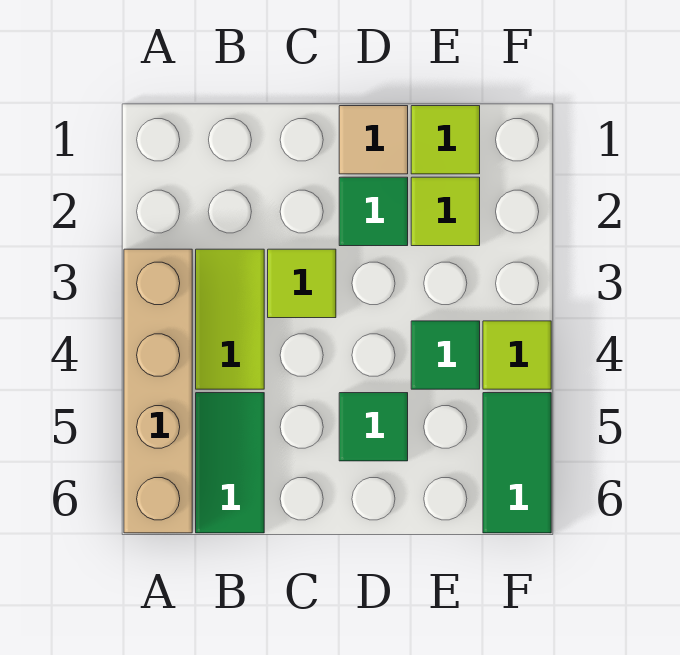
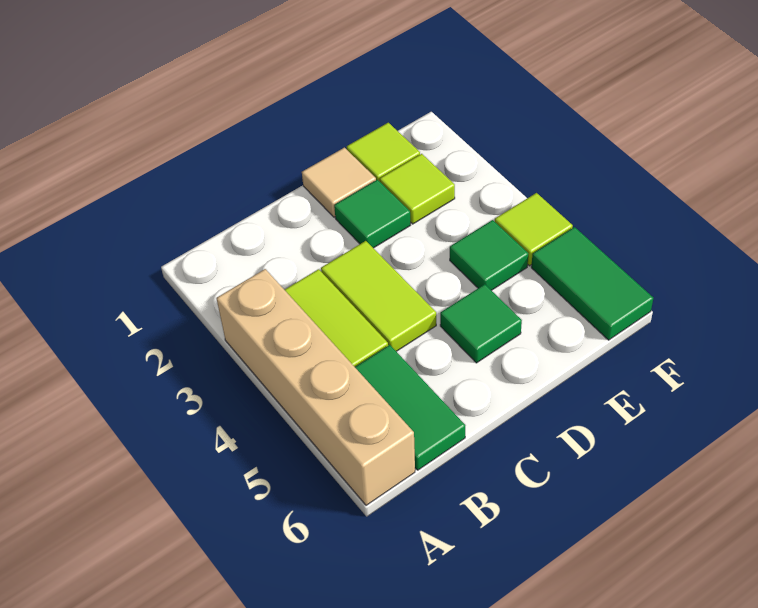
lime tile C3 level 1 -> lime tile C3:C4 level 1

